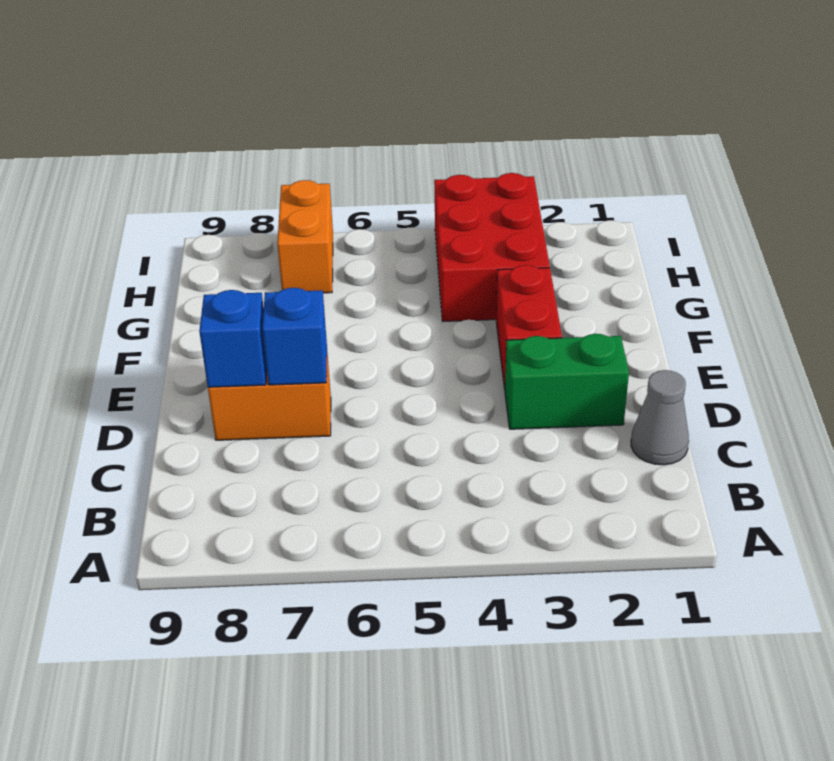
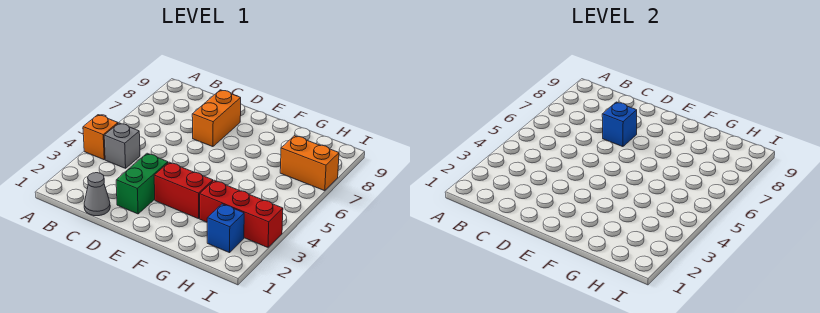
none -> orange brick A4 level 1
none -> grey brick B4 level 1
blue brick D8 level 2 -> blue brick H2 level 1
red brick G3:I4 level 1 -> red brick G3:I3 level 1

